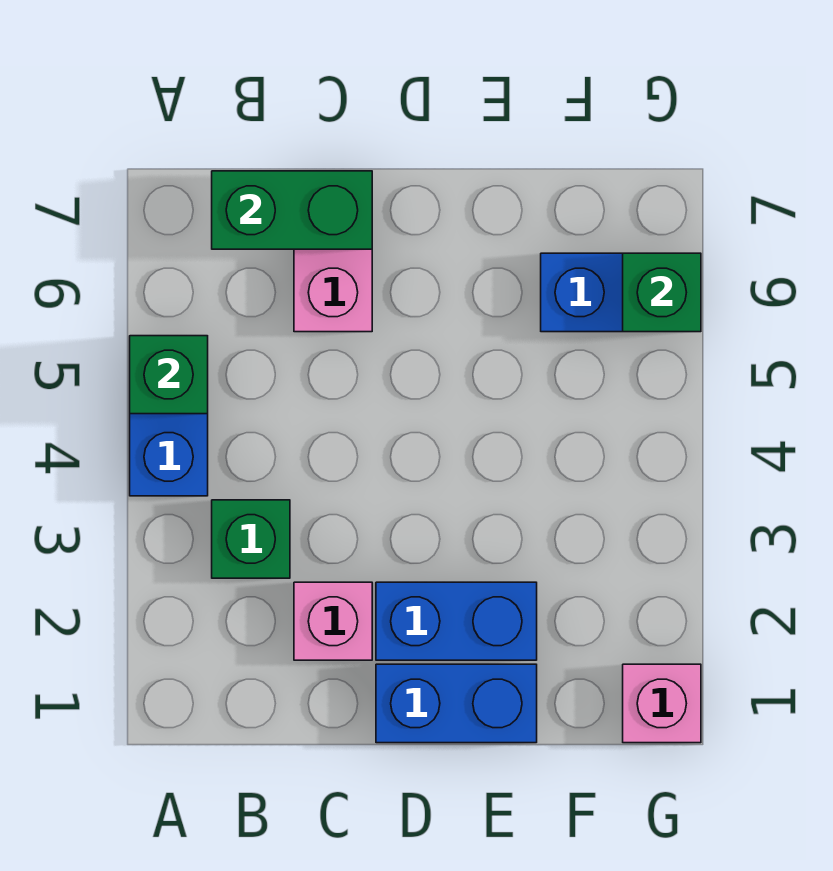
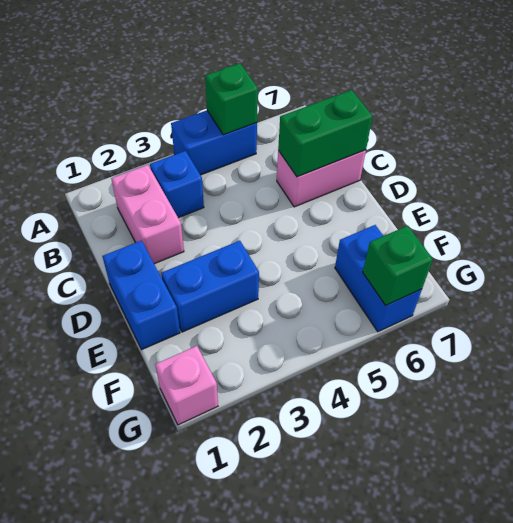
green brick B3 level 1 -> blue brick B3 level 1
green brick B7:C7 level 2 -> green brick C6:C7 level 2
pink brick C2 level 1 -> pink brick B2:C2 level 1
blue brick D2:E2 level 1 -> blue brick E2:E3 level 1

